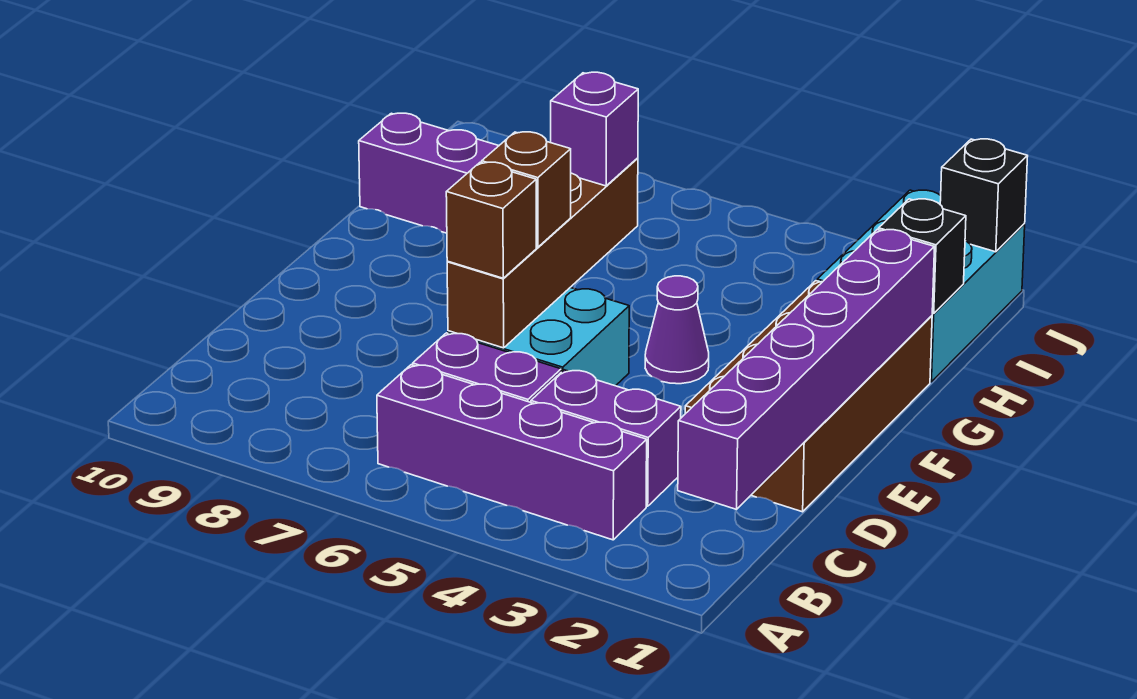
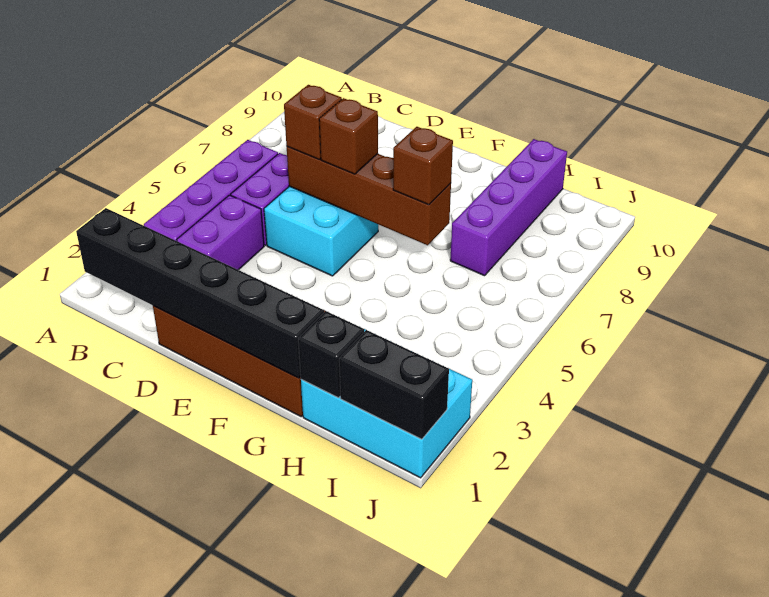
purple brick B1:G1 level 2 -> black brick B1:G1 level 2
purple cone F4 level 1 -> none
purple brick G6 level 3 -> brown brick G6 level 3
black brick J1 level 2 -> black brick I1:J1 level 2

